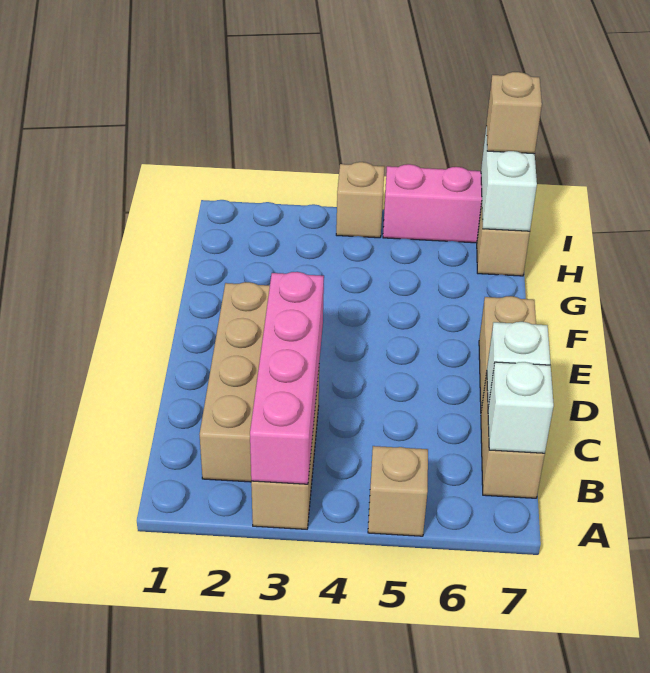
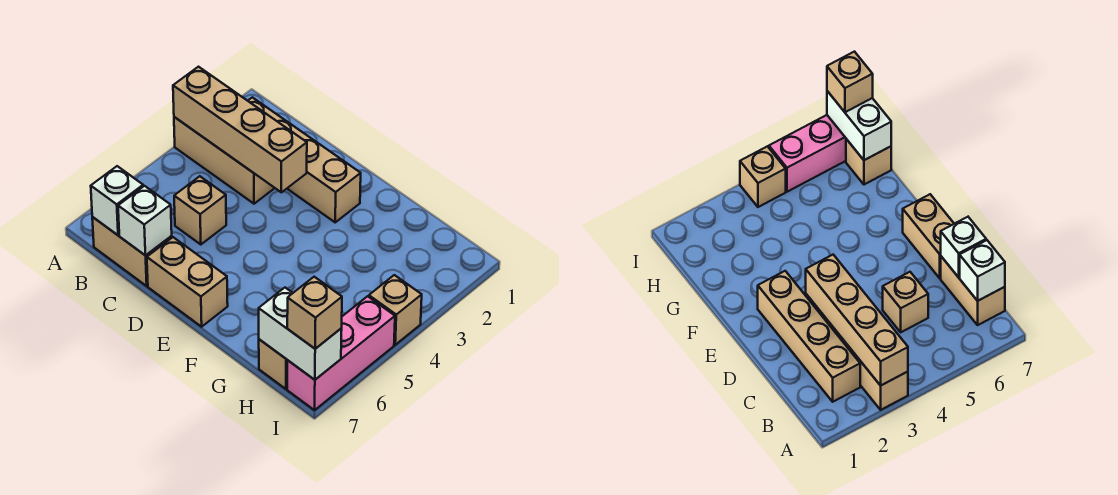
pink brick A3:D3 level 2 -> tan brick A3:D3 level 2
tan brick A5 level 1 -> tan brick C5 level 1

